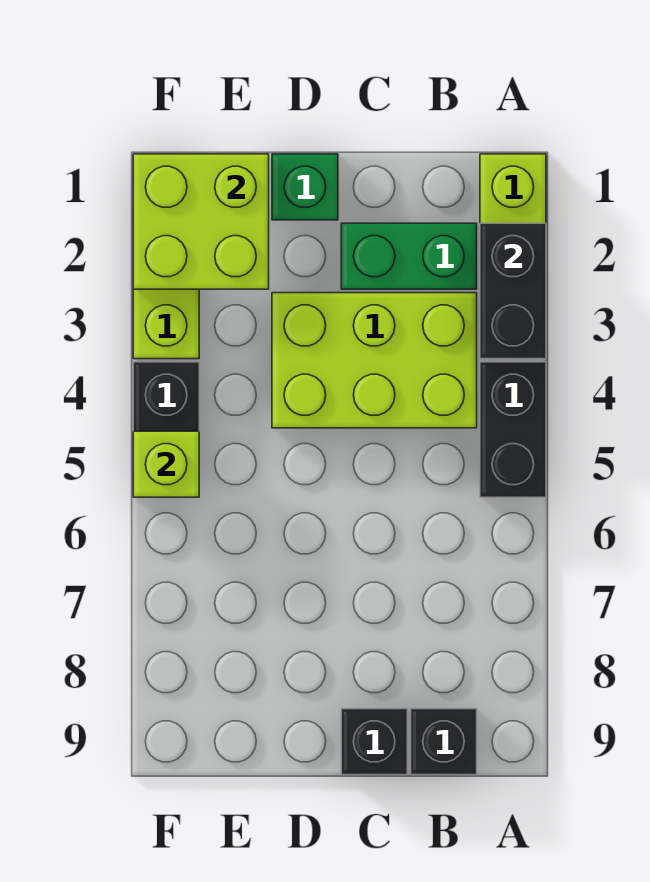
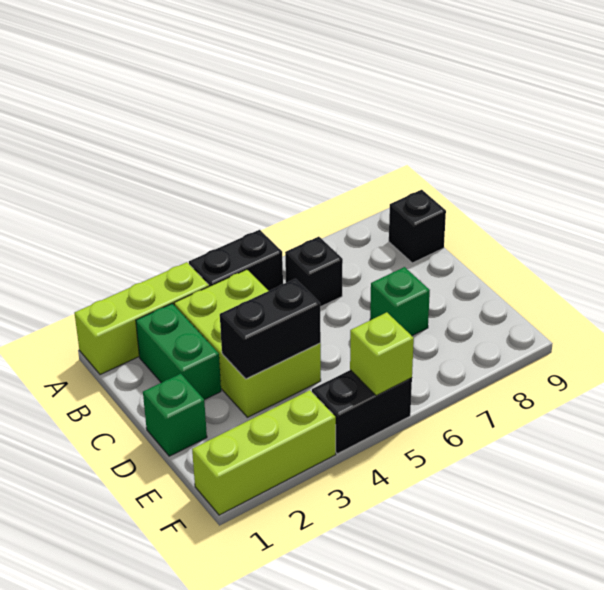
black brick A2:A3 level 2 -> black brick D3:D4 level 2
black brick C9 level 1 -> black brick B6 level 1
none -> green brick D7 level 1
lime brick E1:F2 level 2 -> none

